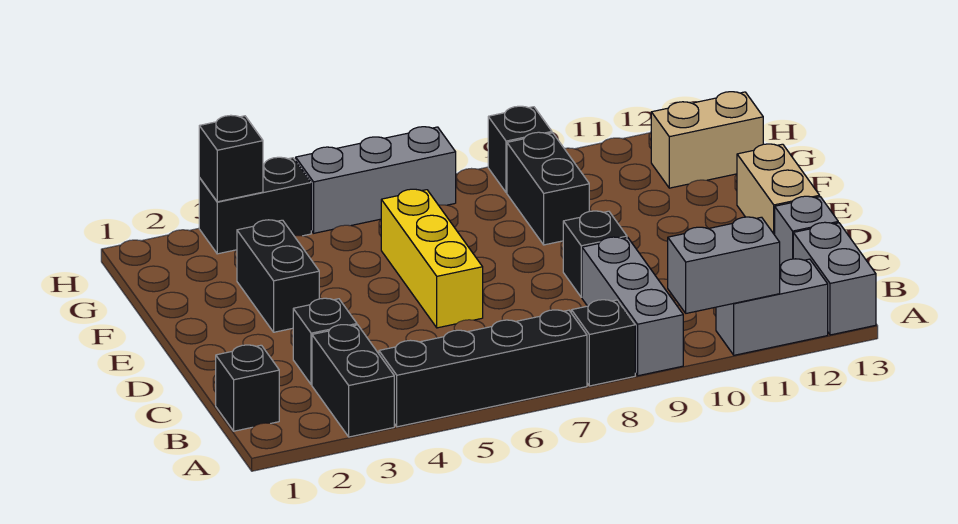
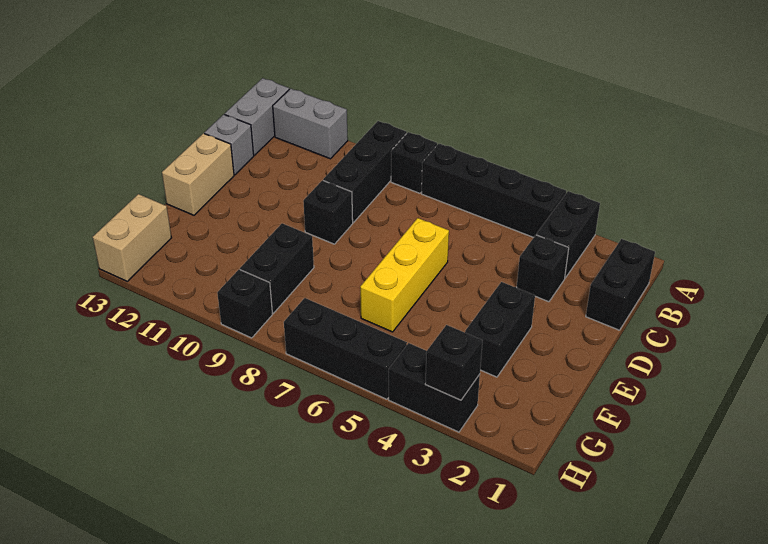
grey brick A9:C9 level 1 -> black brick A9:C9 level 1
grey brick A10:A11 level 2 -> none
black brick B1 level 1 -> black brick B1:C1 level 1
tan brick G12:G13 level 1 -> tan brick G13:H13 level 1
grey brick H5:H7 level 1 -> black brick H5:H7 level 1

